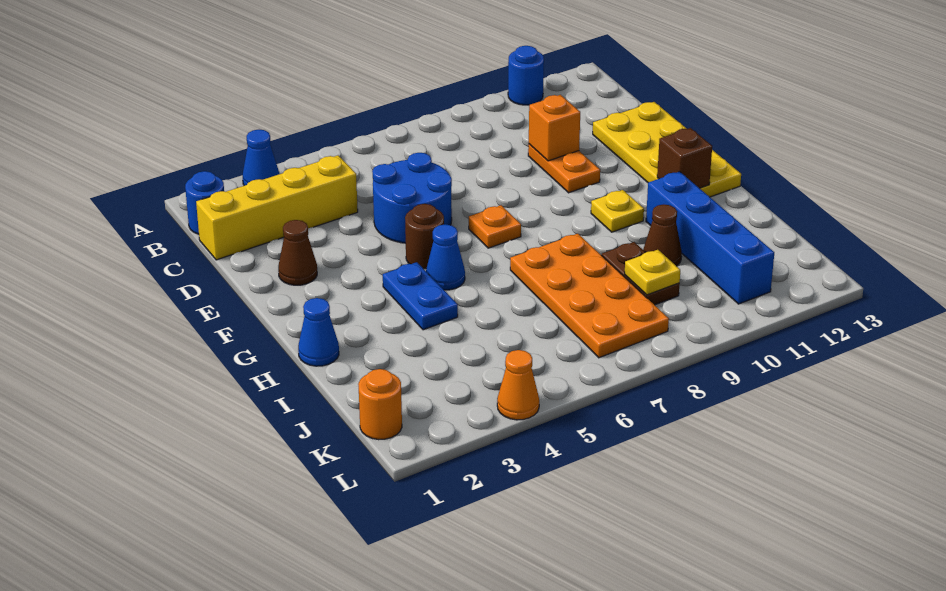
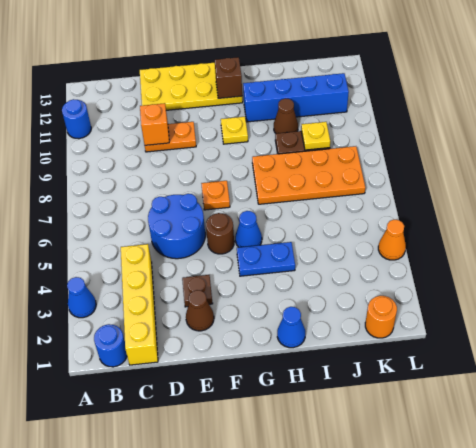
none -> brown plate E3 level 1

